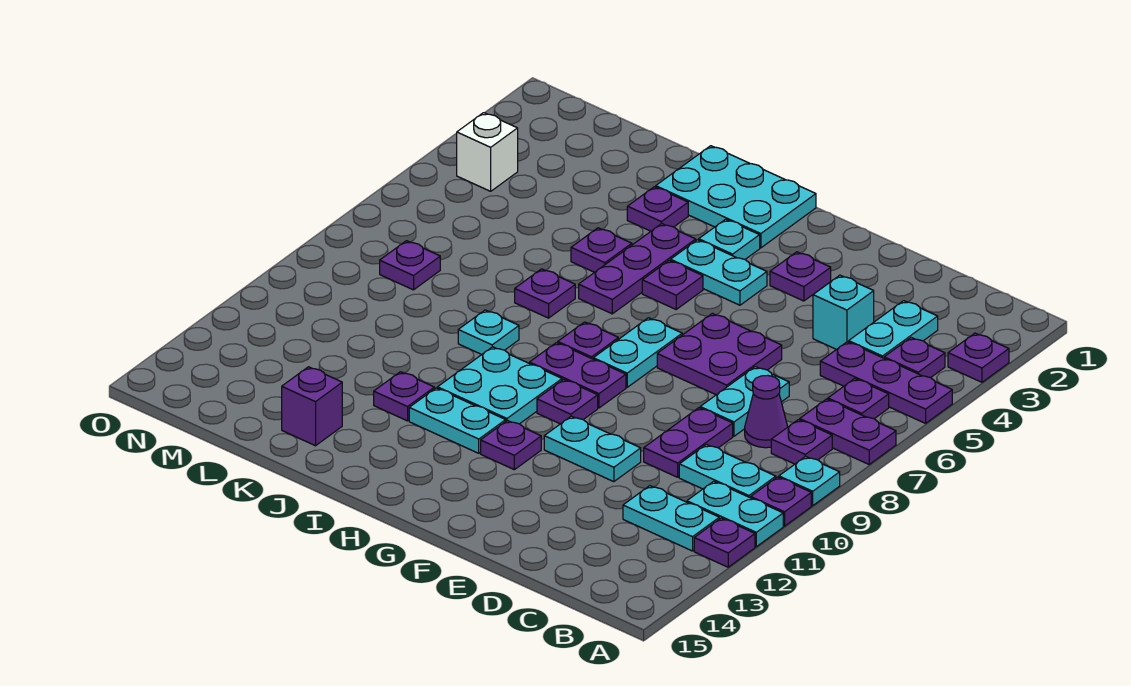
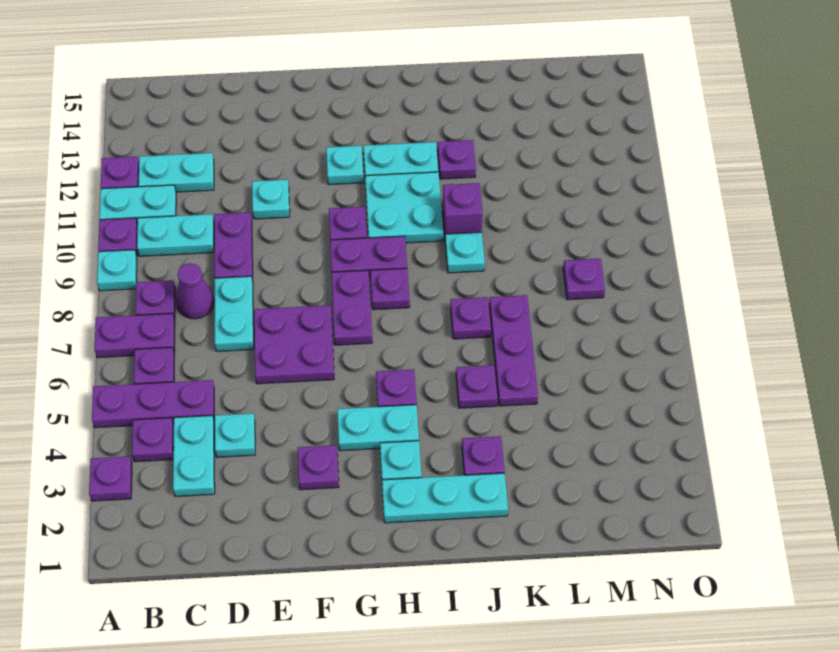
cyan brick D4 level 1 -> cyan plate D4 level 1
cyan plate E11:F11 level 1 -> cyan plate E11 level 1
cyan plate G7:G8 level 1 -> purple plate G7:G8 level 1
purple plate G12 level 1 -> cyan plate G12 level 1
cyan plate H1:J2 level 1 -> cyan plate H2:J2 level 1
purple plate I4:I6 level 1 -> purple plate K5:K7 level 1
purple brick K14 level 1 -> purple brick J10 level 1
white brick N4 level 1 -> none

